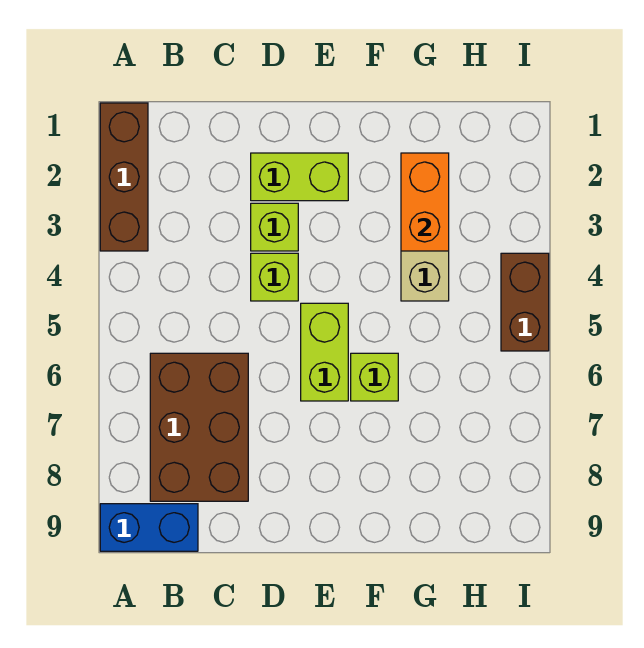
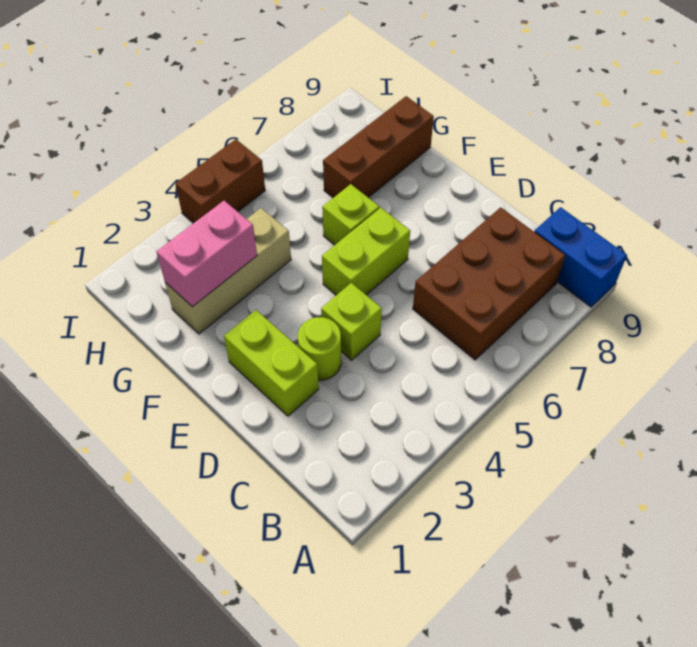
brown brick A1:A3 level 1 -> brown brick G7:G9 level 1
lime brick D3 level 1 -> lime round brick D3 level 1
orange brick G2:G3 level 2 -> pink brick G2:G3 level 2

